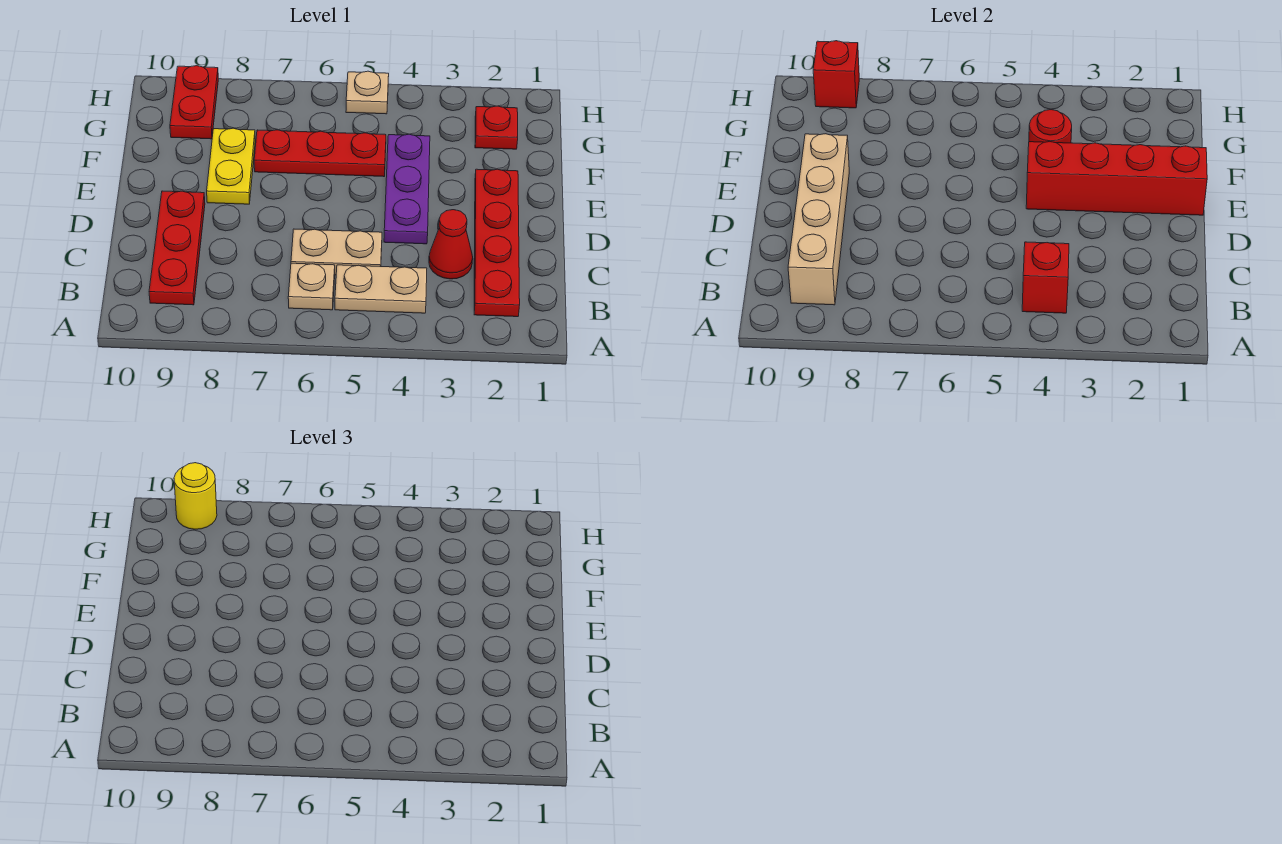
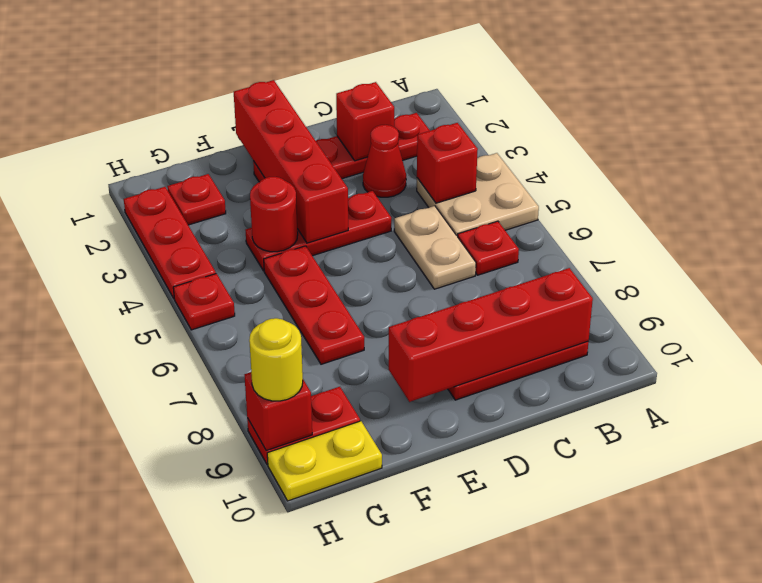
tan plate B4:B5 level 1 -> tan plate A4:B5 level 1
tan plate B6 level 1 -> red plate B6 level 1
tan brick B9:E9 level 2 -> red brick B9:E9 level 2
none -> red brick C2 level 2
purple plate D4:F4 level 1 -> red plate D4:F4 level 1
yellow plate E8:F8 level 1 -> yellow plate G10:H10 level 1
none -> red plate H2:H4 level 1
tan plate H5 level 1 -> red plate H5 level 1

